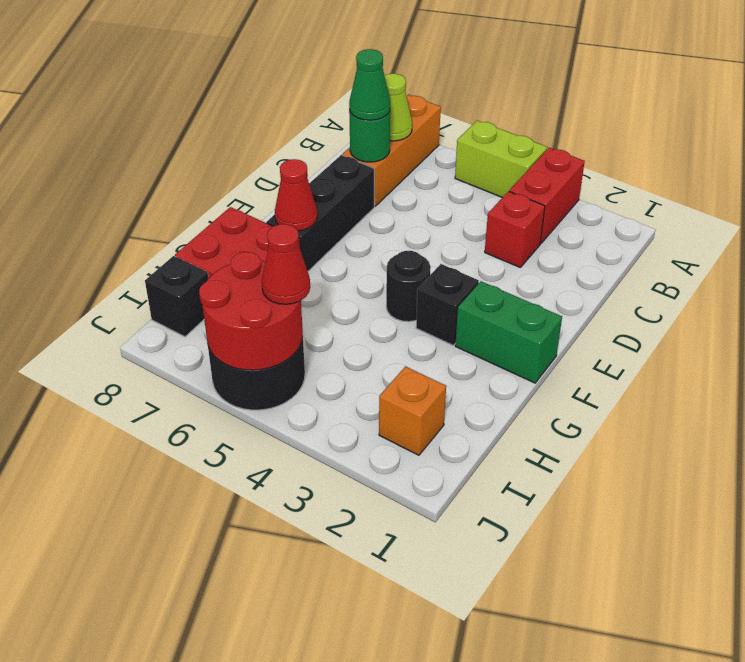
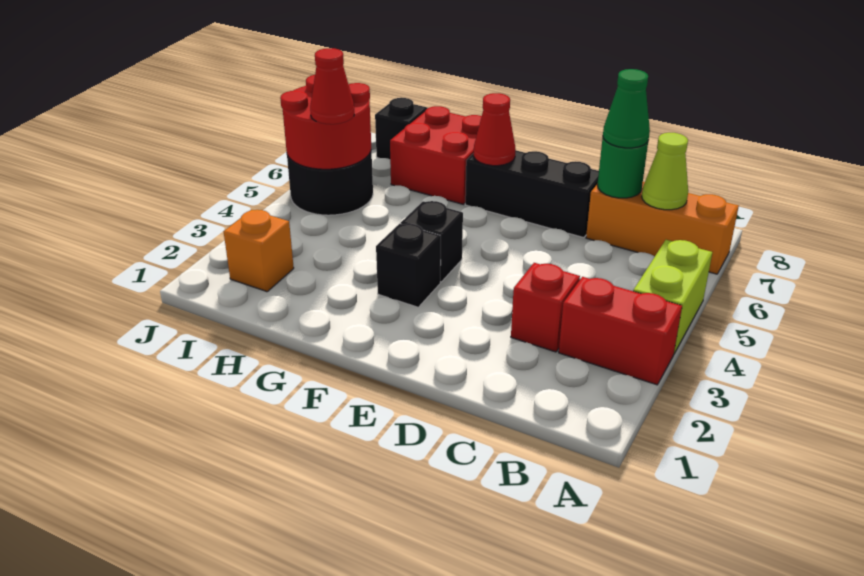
green brick F1:F2 level 1 -> none
black round brick F4 level 1 -> black brick F4 level 1

